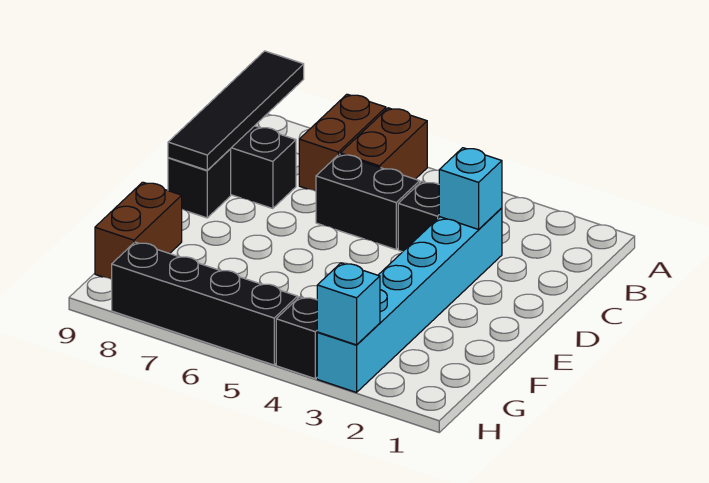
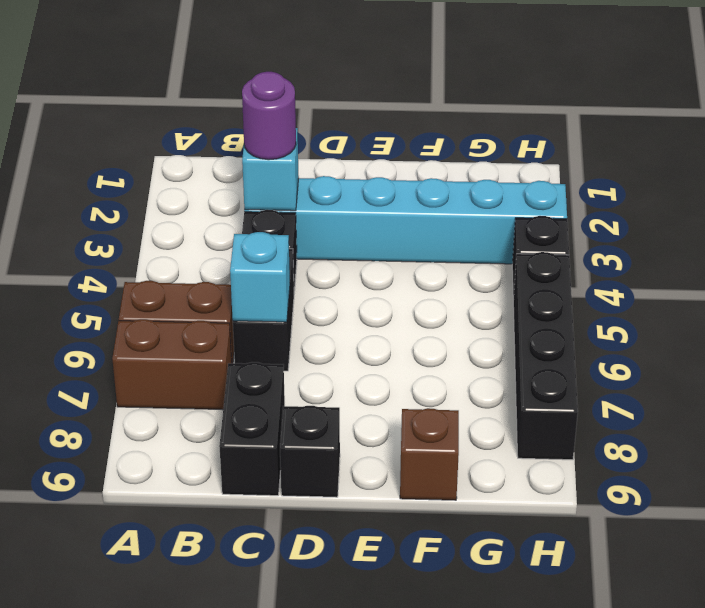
black tile A9:D9 level 2 -> none
none -> purple round brick C3 level 3
brown brick F9:G9 level 1 -> brown brick F9 level 1
cyan brick H3 level 2 -> cyan brick C6 level 2

